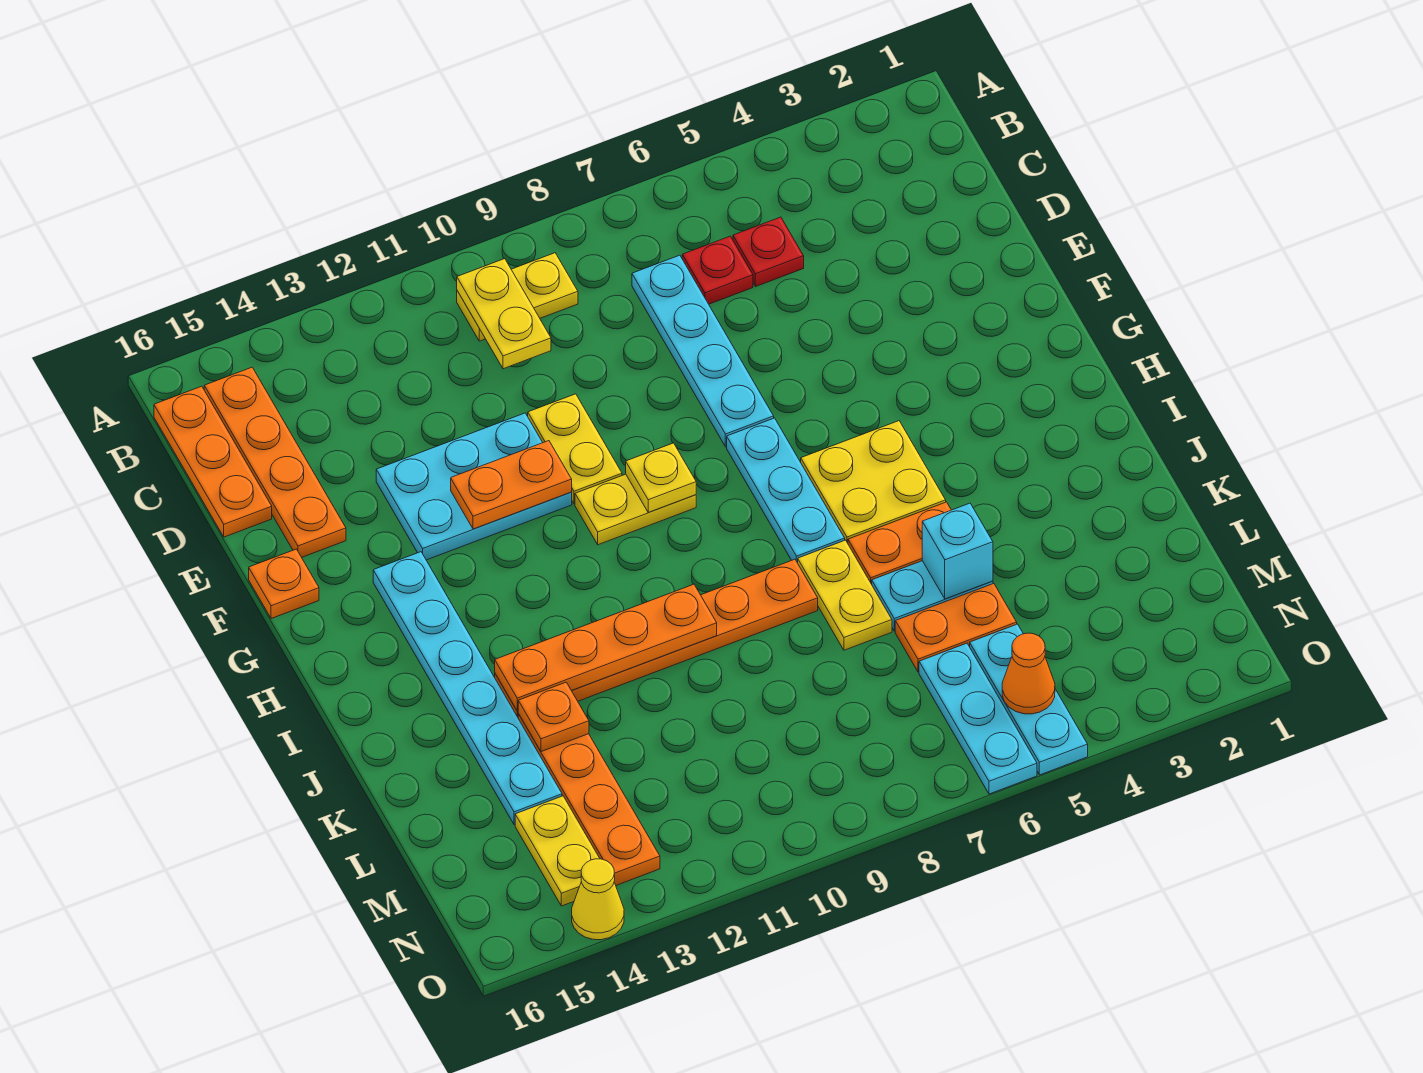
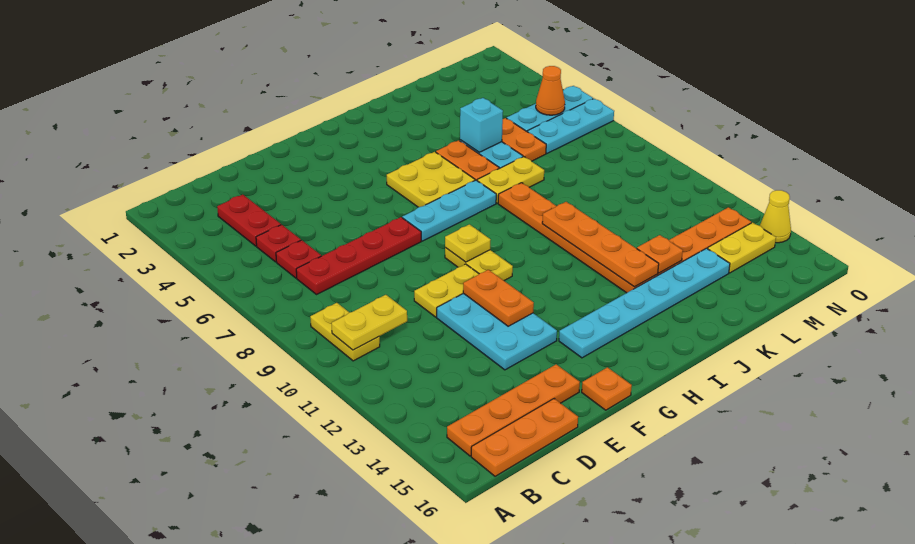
none -> red plate C3:C4 level 1
cyan plate C7:F7 level 1 -> red plate C7:F7 level 1

